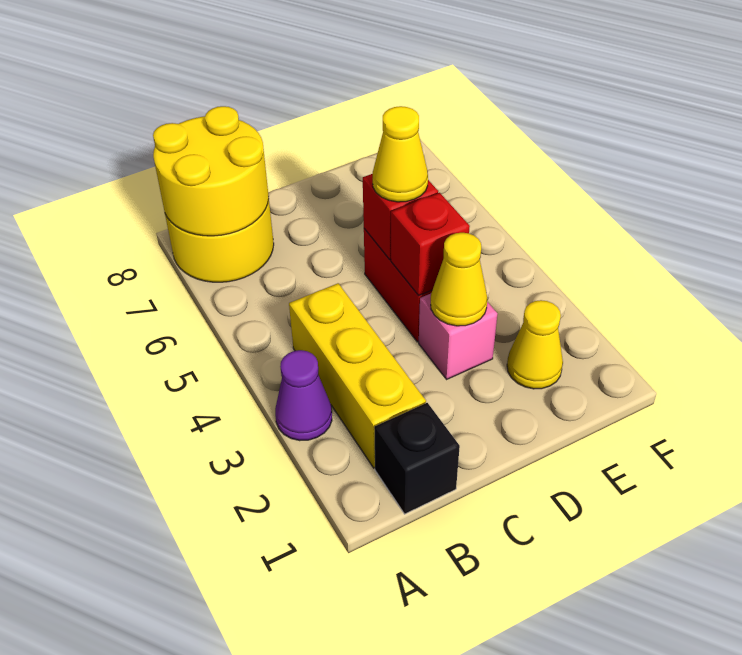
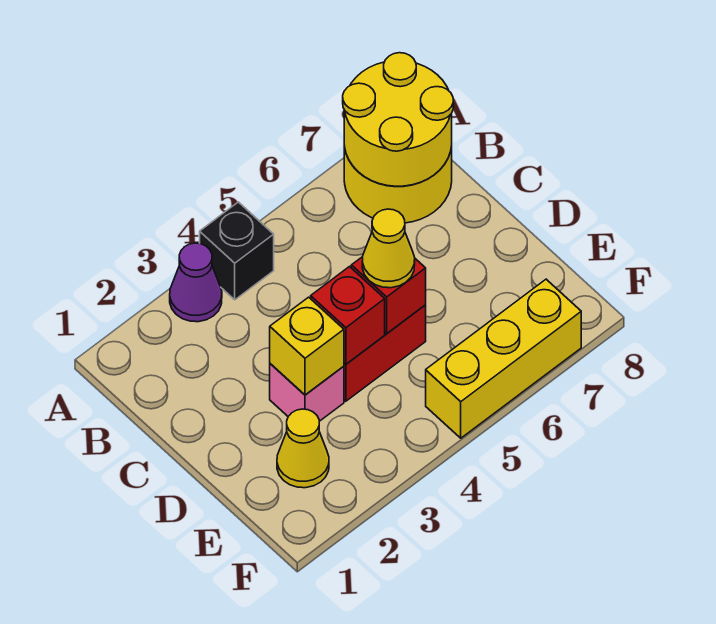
black brick B1 level 1 -> black brick A4 level 1
yellow brick B2:B4 level 1 -> yellow brick F5:F7 level 1
yellow cone D3 level 2 -> yellow brick D3 level 2

